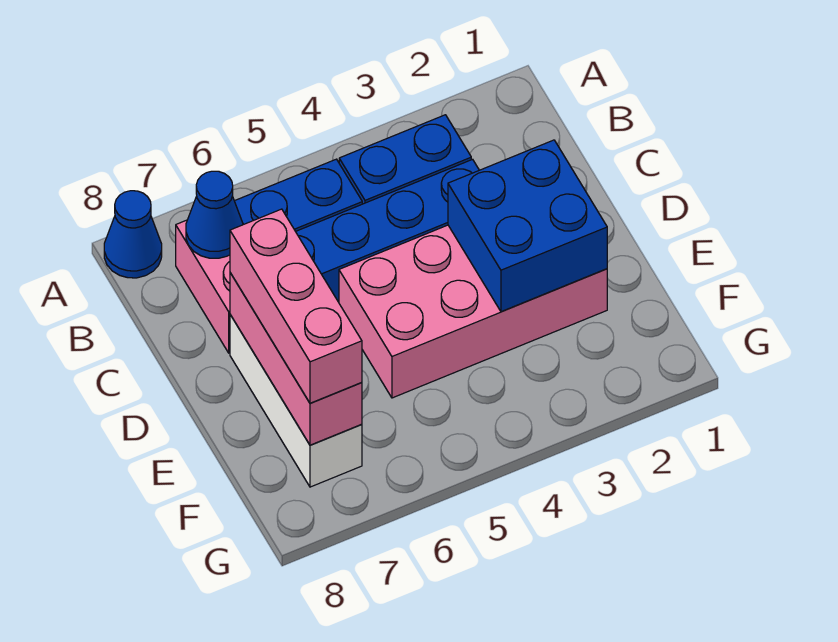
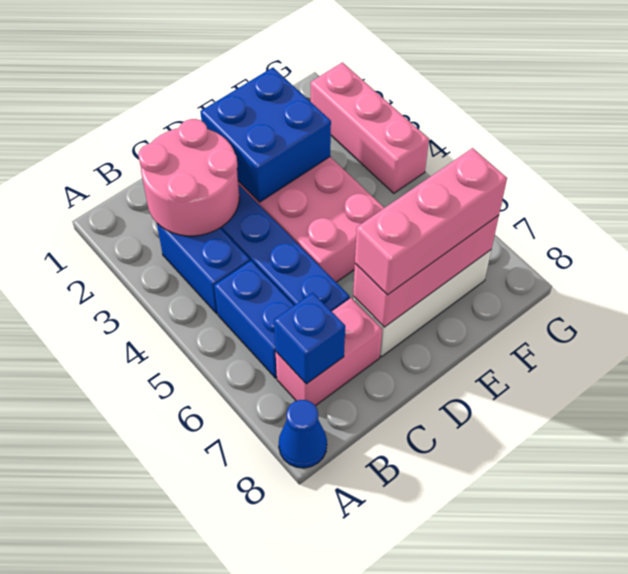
none -> pink round brick B2:C3 level 2
blue cone B7 level 2 -> blue brick B7 level 2
none -> pink brick G2:G4 level 1

